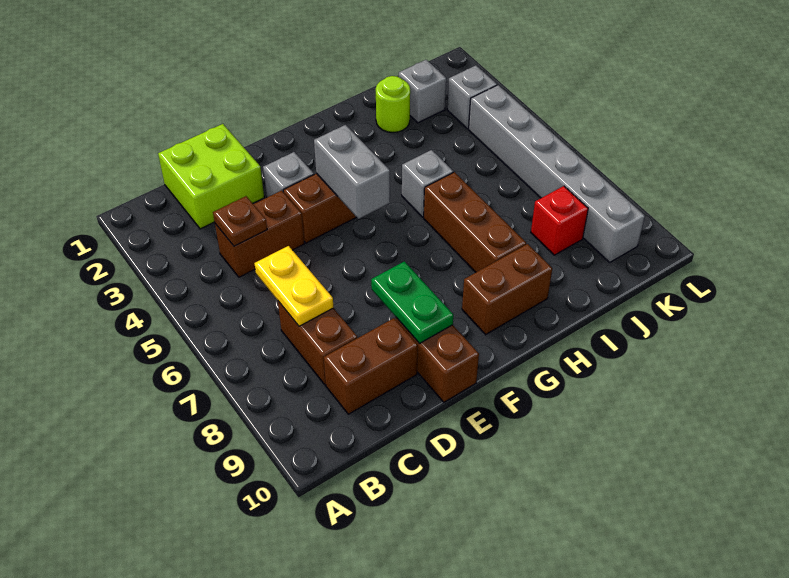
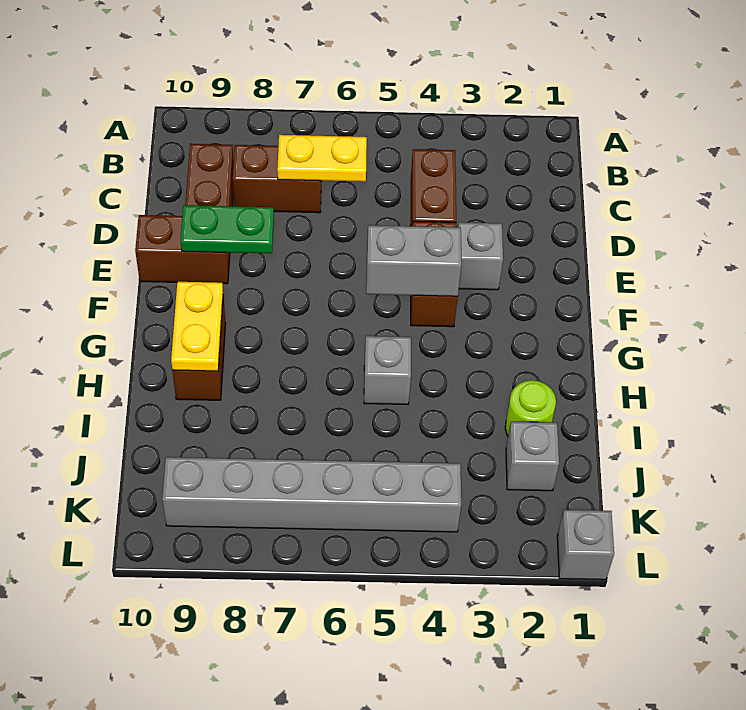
lime brick C1:D2 level 1 -> none
brown plate C4 level 2 -> none
none -> yellow plate G9:H9 level 2
brown brick H6:H8 level 1 -> none
red brick J8 level 1 -> none
grey brick K3 level 1 -> grey brick L1 level 1

